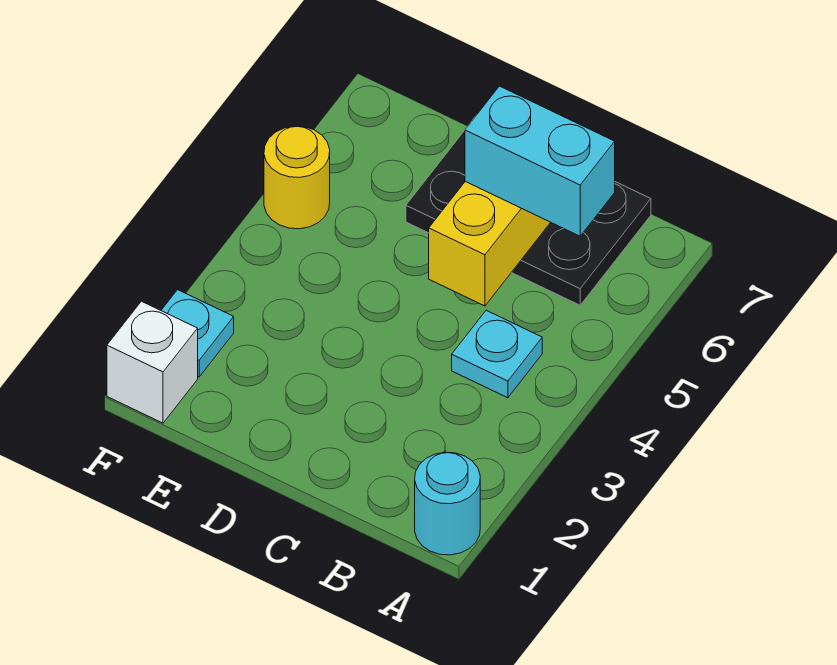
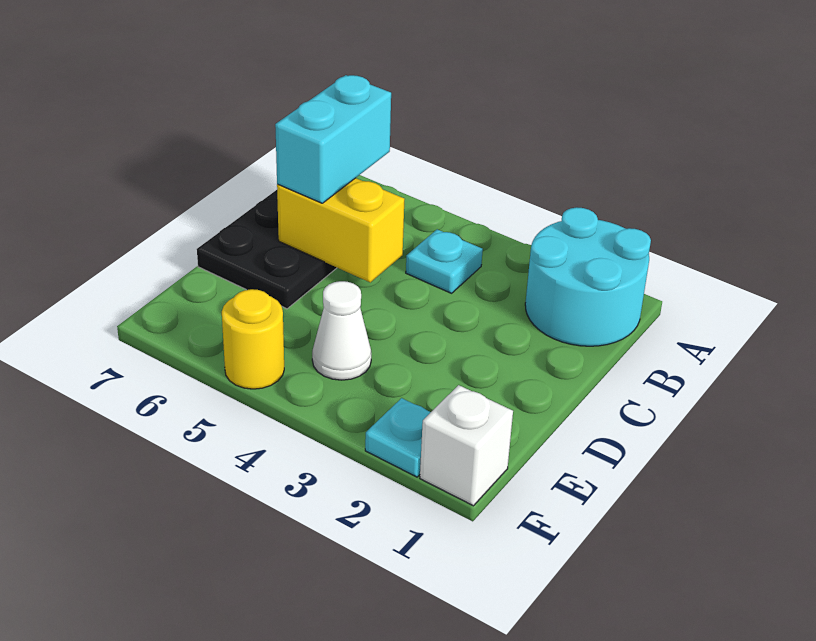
cyan round brick A1 level 1 -> cyan round brick A1:B2 level 1
none -> white cone E4 level 1

